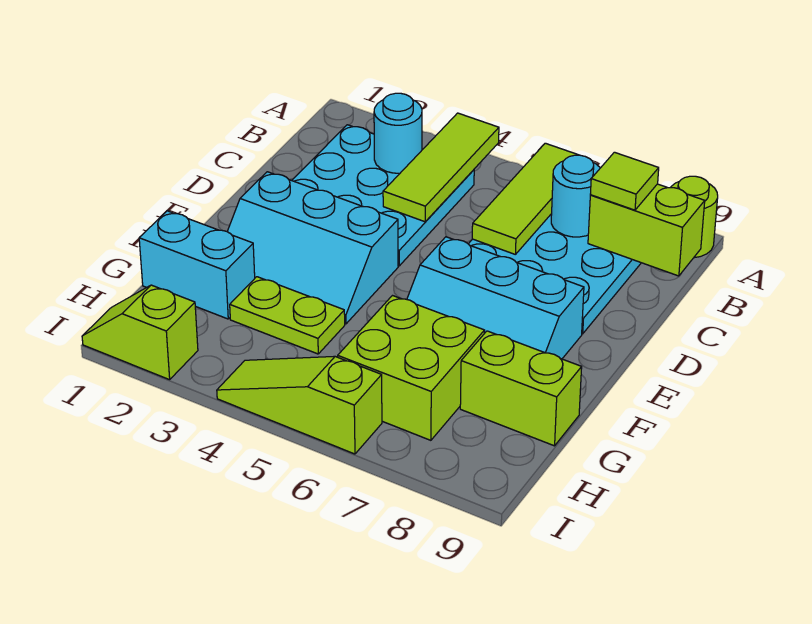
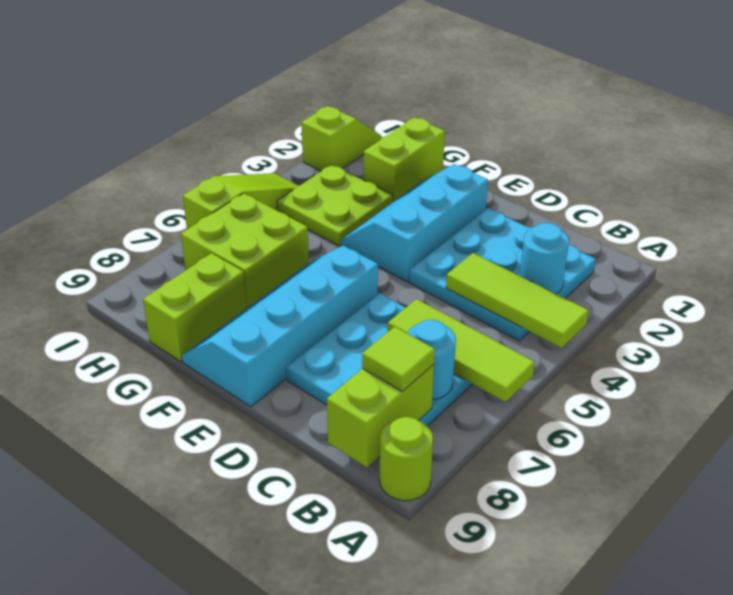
cyan slope E6:F8 level 1 top E -> cyan slope E6:F9 level 1 top E
cyan brick G1:G2 level 1 -> lime brick G1:G2 level 1
lime plate G3:G4 level 1 -> lime plate G3:H4 level 1

